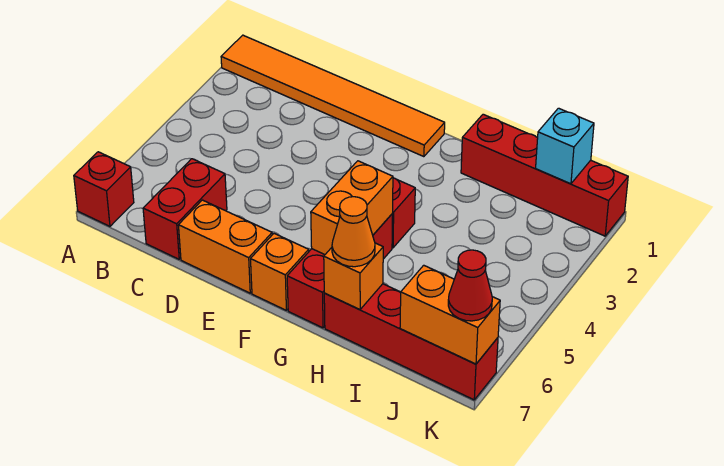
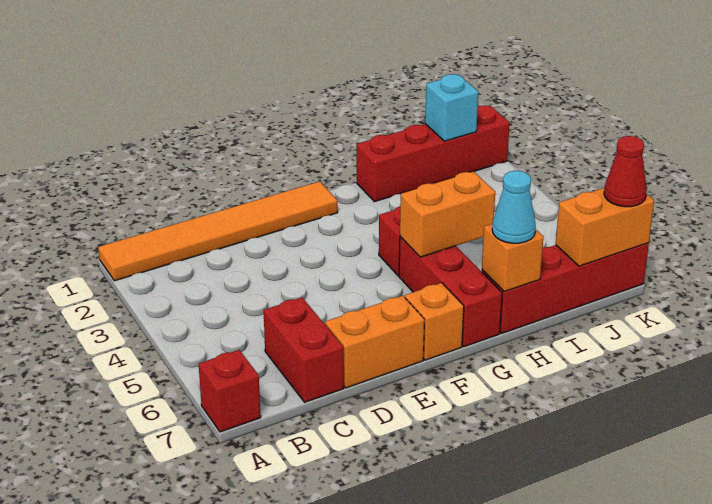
orange brick G5:G6 level 2 -> orange brick G5:H5 level 2
orange cone H7 level 3 -> cyan cone H7 level 3

